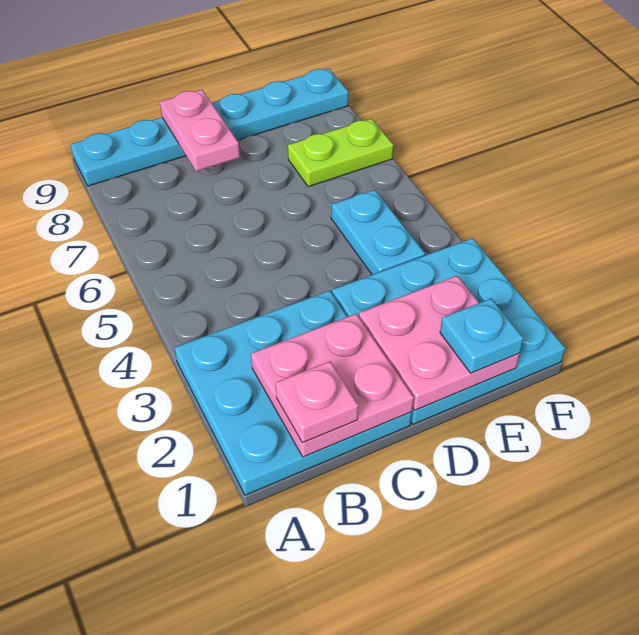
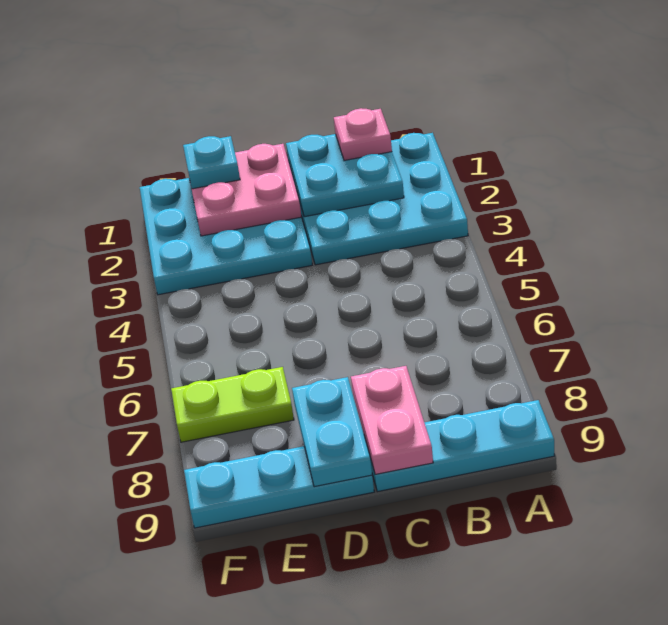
pink plate B1:C2 level 2 -> cyan plate B1:C2 level 2
cyan plate E4:E5 level 1 -> cyan plate D8:D9 level 2

